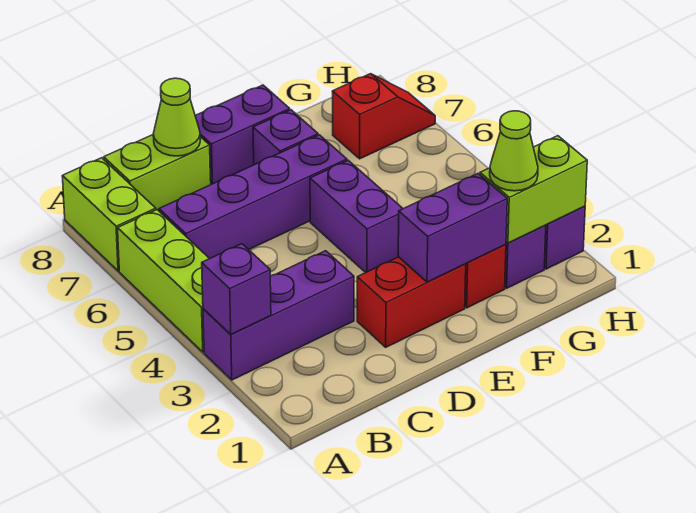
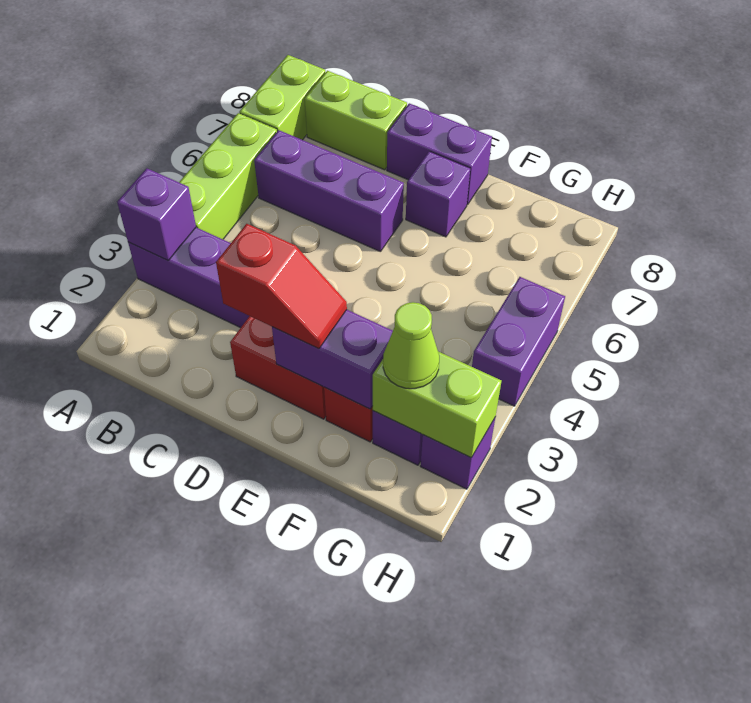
purple brick B6:E6 level 1 -> purple brick B6:D6 level 1
lime cone C8 level 2 -> none
purple brick E4:E5 level 1 -> purple brick H4:H5 level 1
red slope G7:H7 level 1 top G -> red slope D2:E2 level 3 top D

